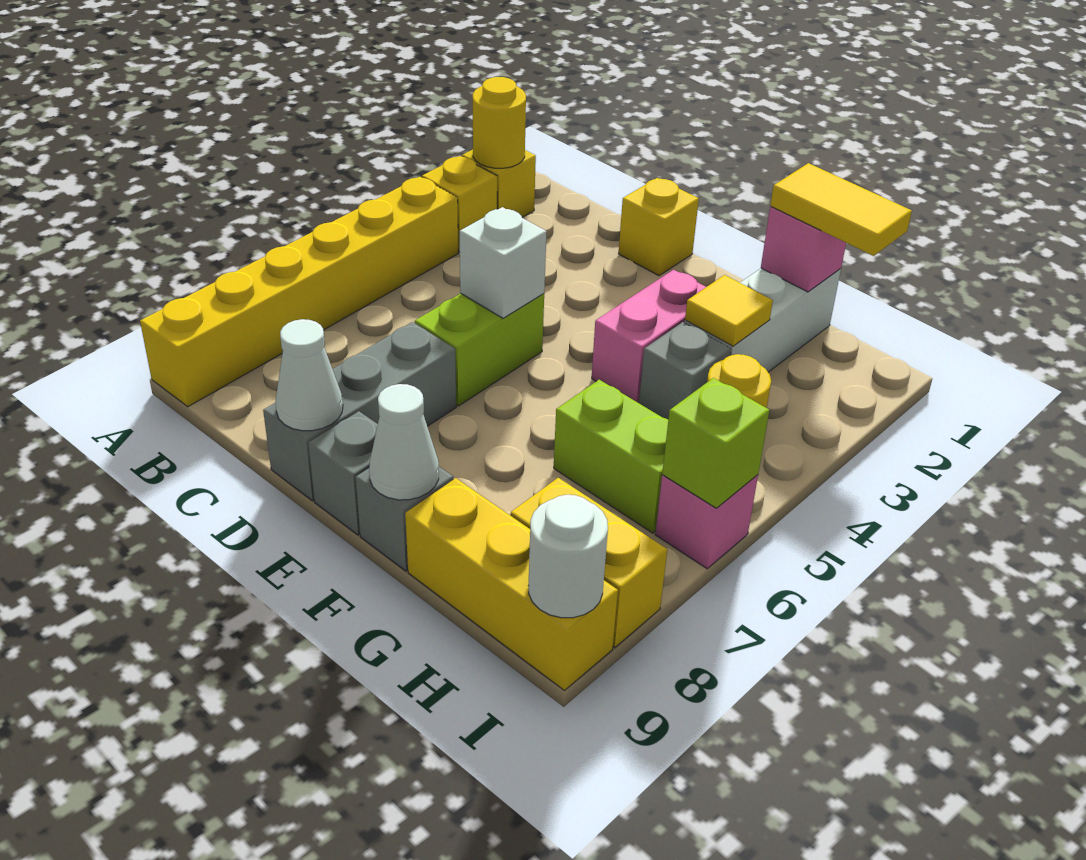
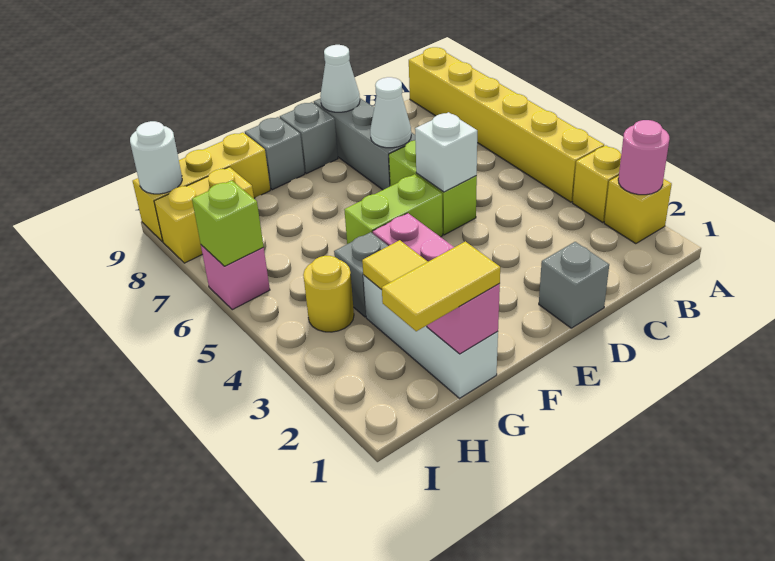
yellow round brick A2 level 2 -> pink round brick A2 level 2
yellow brick D1 level 1 -> grey brick D1 level 1
white cone F9 level 2 -> white cone D7 level 2
lime brick G6:H6 level 1 -> lime brick E5:F5 level 1

